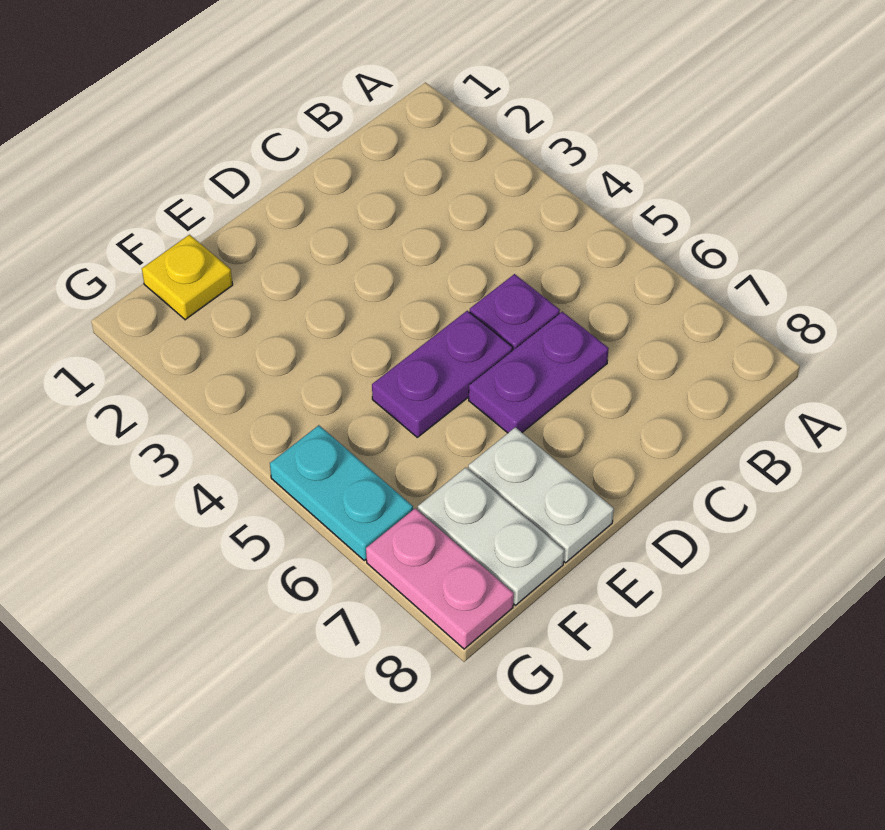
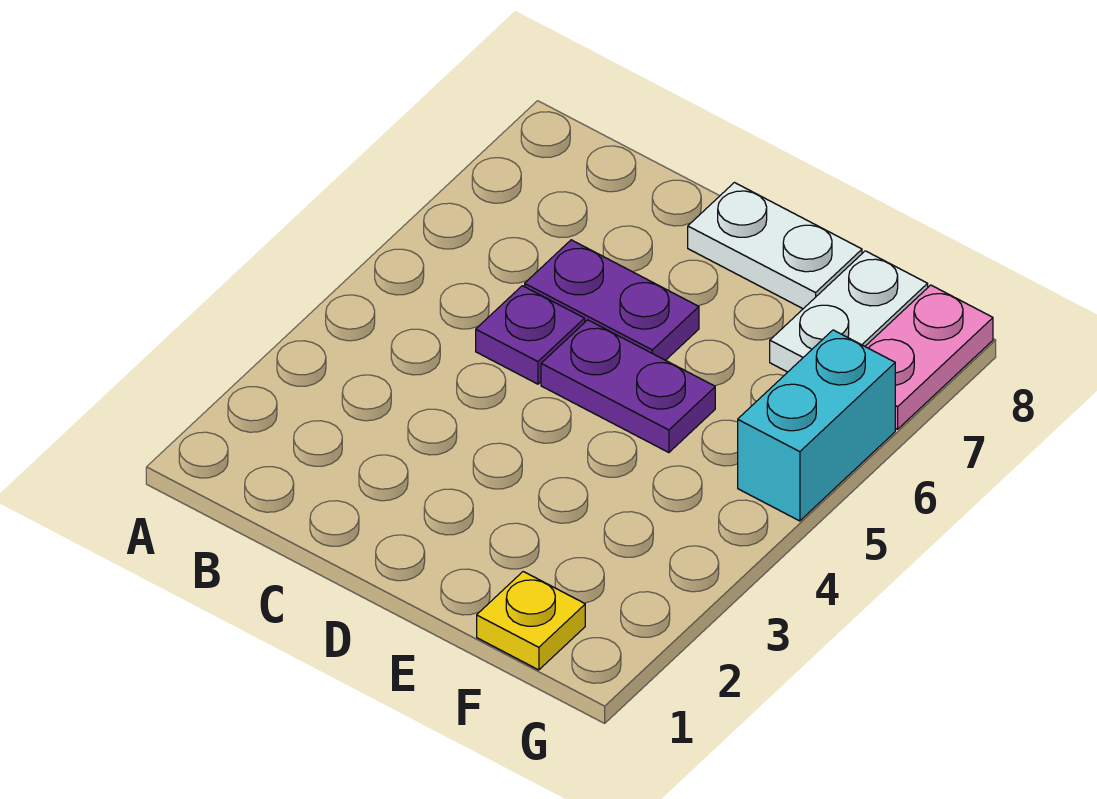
white plate E7:E8 level 1 -> white plate D8:E8 level 1
cyan plate G5:G6 level 1 -> cyan brick G5:G6 level 1

